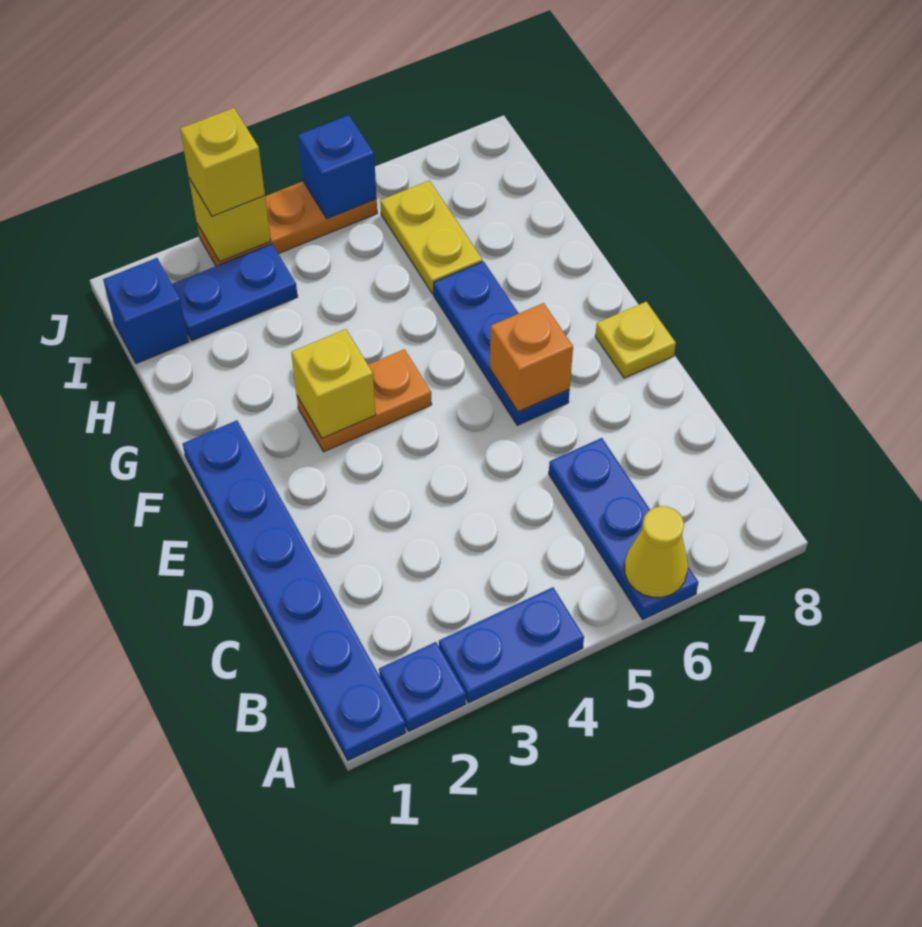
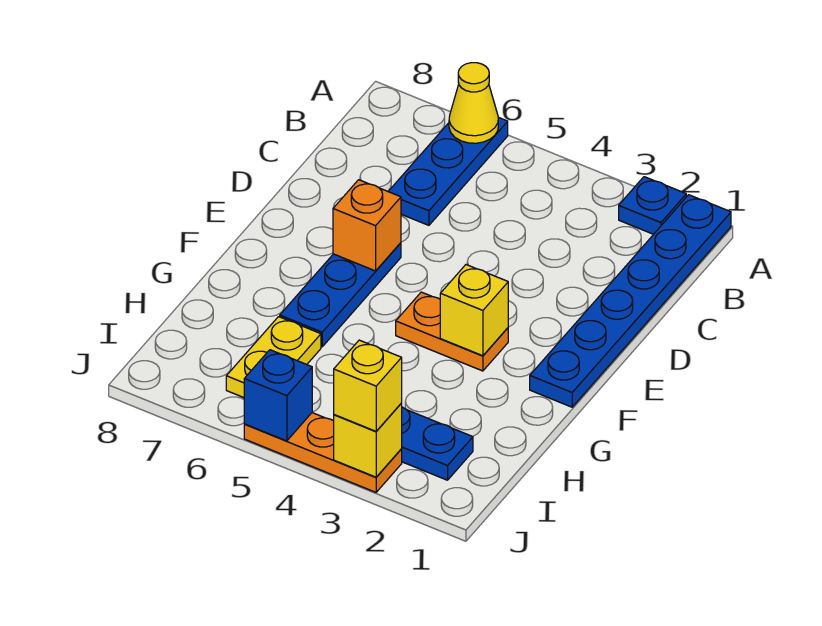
blue plate A3:A4 level 1 -> none
yellow plate E8 level 1 -> none
blue brick I1 level 1 -> none

